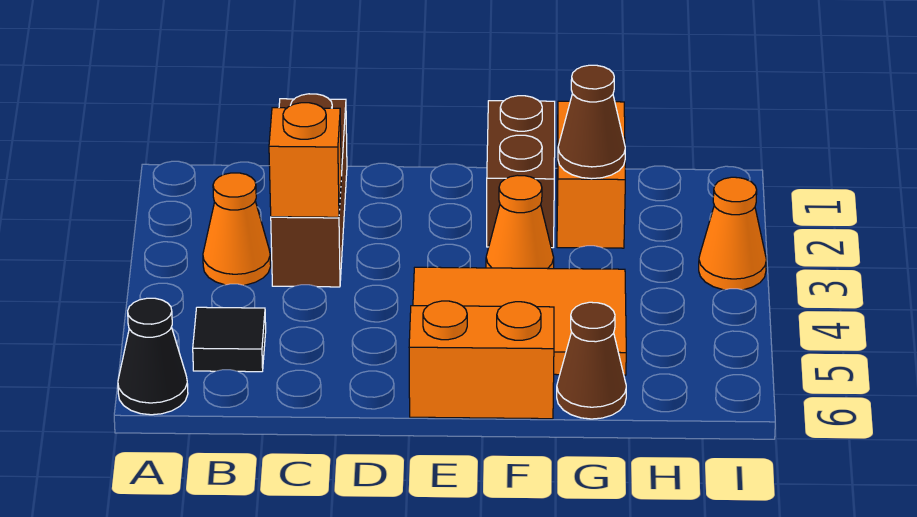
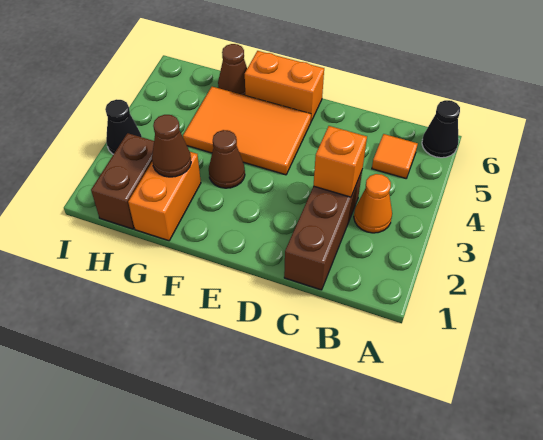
black tile B5 level 1 -> orange tile B5 level 1
brown brick F1:F2 level 1 -> brown brick H1:H2 level 1
orange cone F3 level 1 -> brown cone F3 level 1
orange cone I3 level 1 -> black cone I3 level 1

